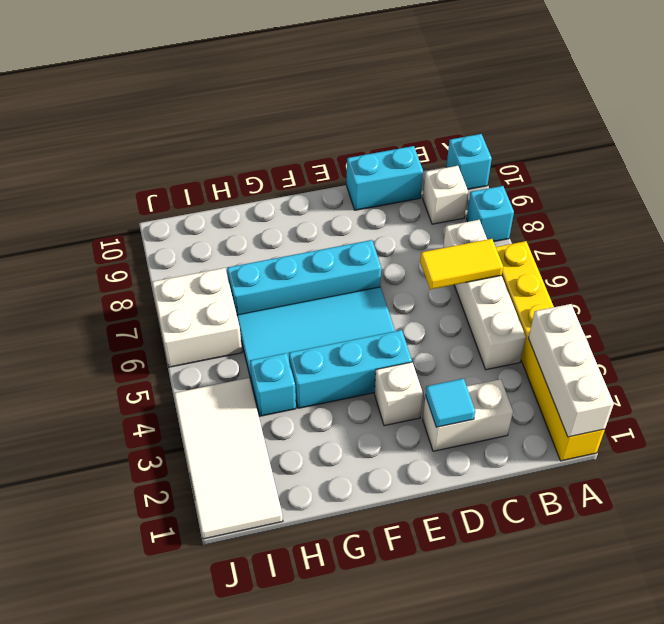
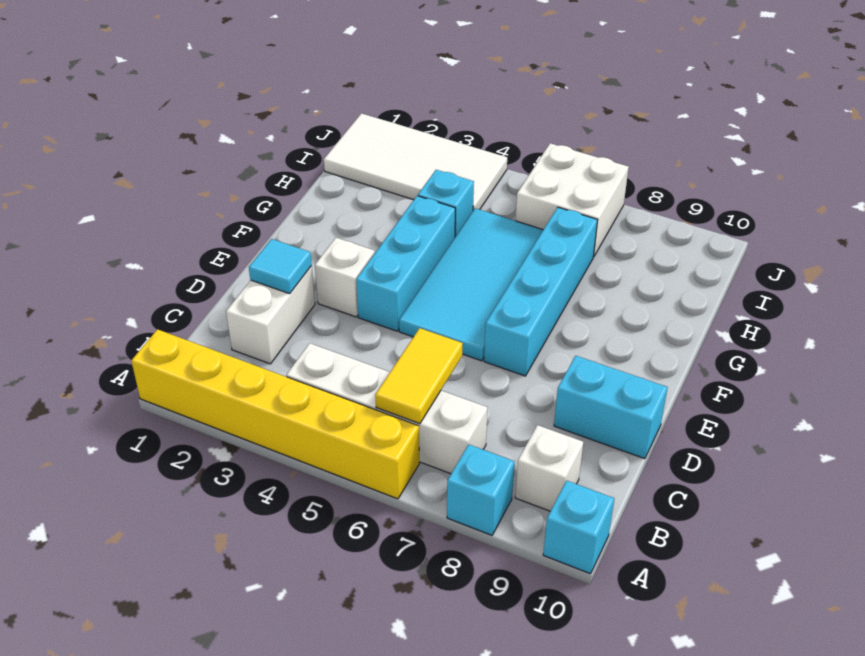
white brick A1:A3 level 2 -> none
cyan brick C10:D10 level 1 -> cyan brick D9:D10 level 1

